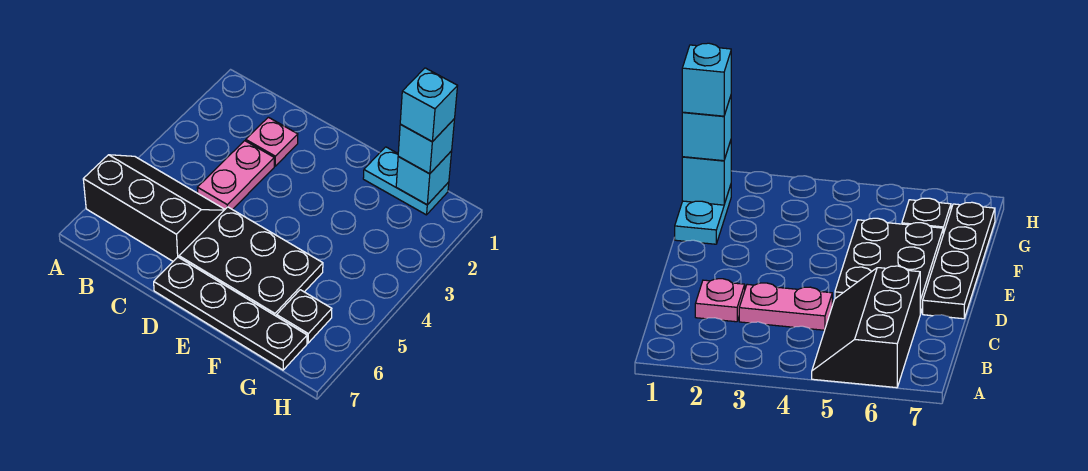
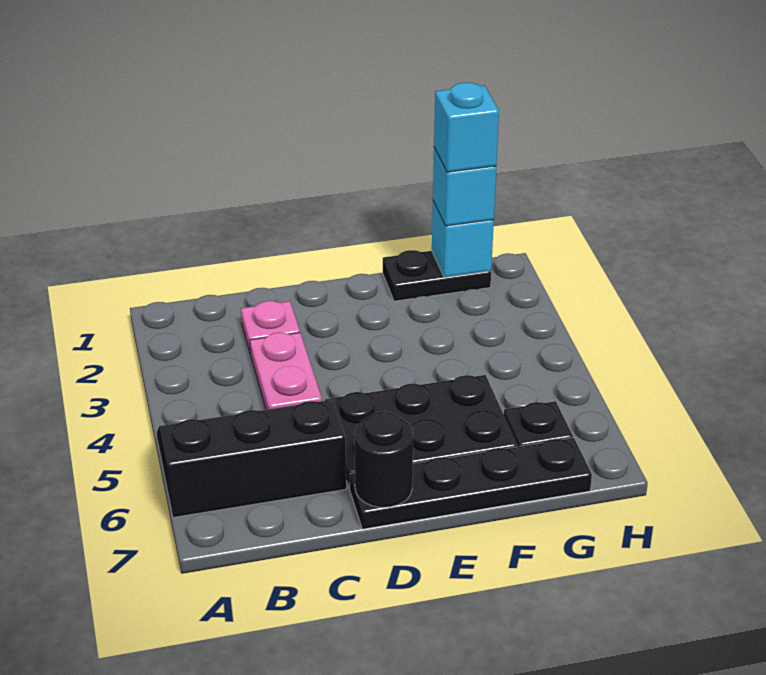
none -> black round brick D7 level 2
cyan plate F1:G1 level 1 -> black plate F1:G1 level 1

